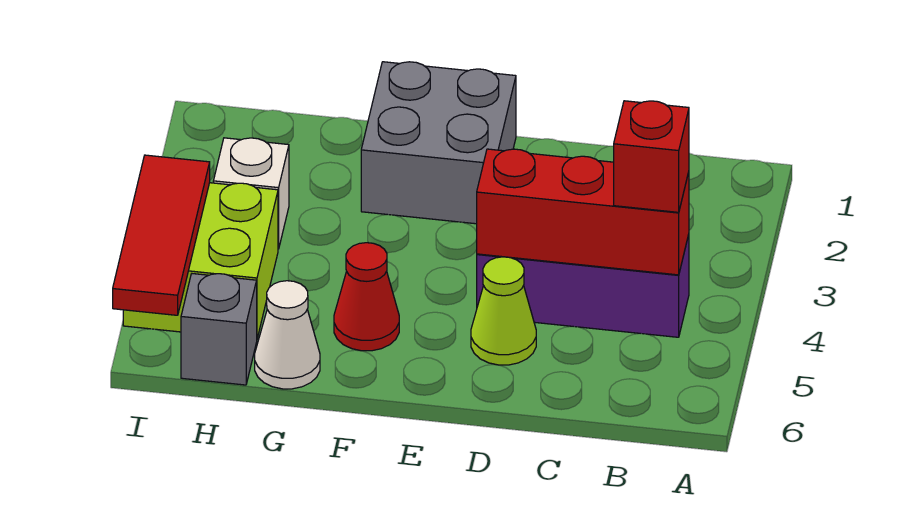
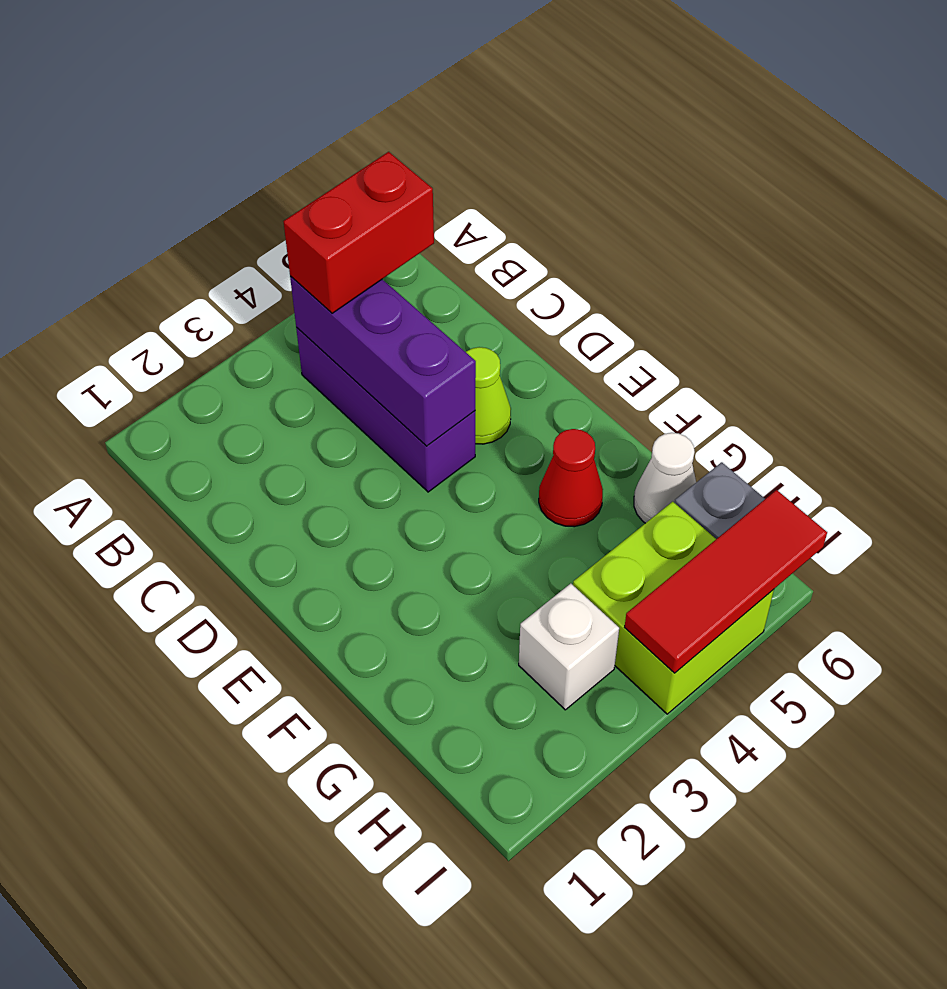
red brick B4:D4 level 2 -> purple brick B4:D4 level 2
red brick B4 level 3 -> red brick B4:B5 level 3
grey brick E1:F2 level 1 -> none

